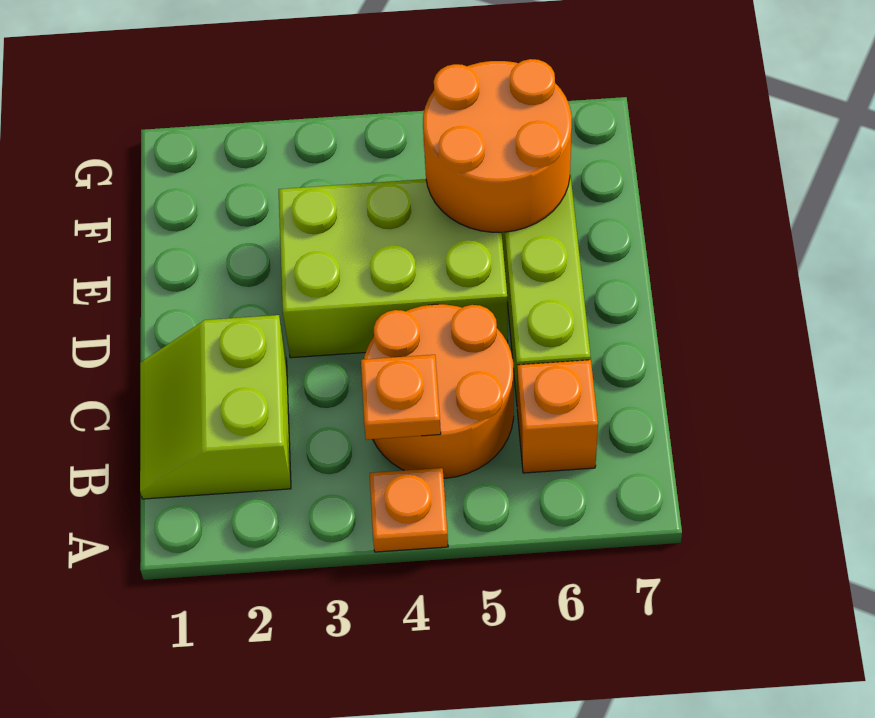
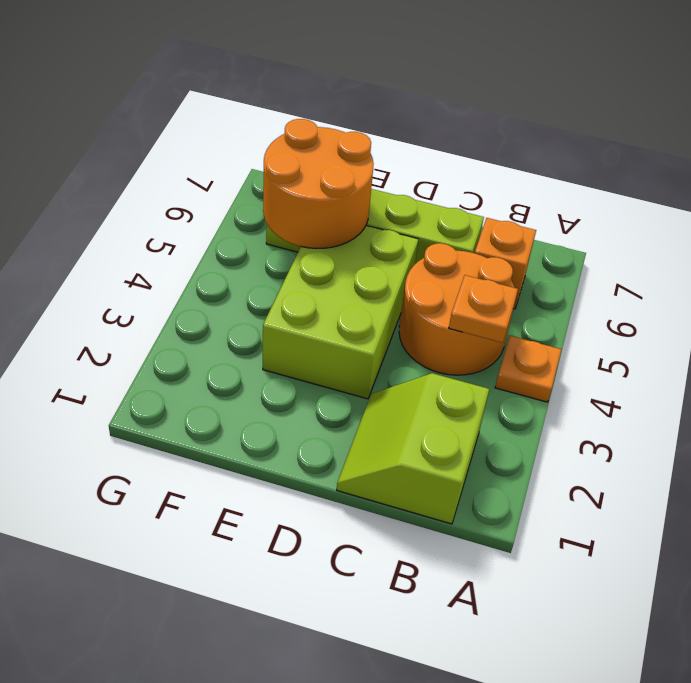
lime slope B1:C2 level 1 top 2 -> lime slope B1:C2 level 1 top B

